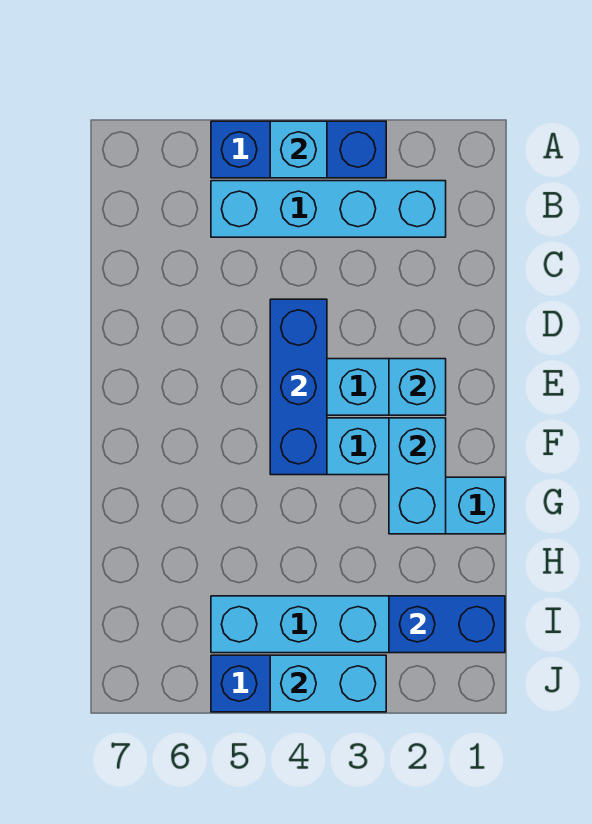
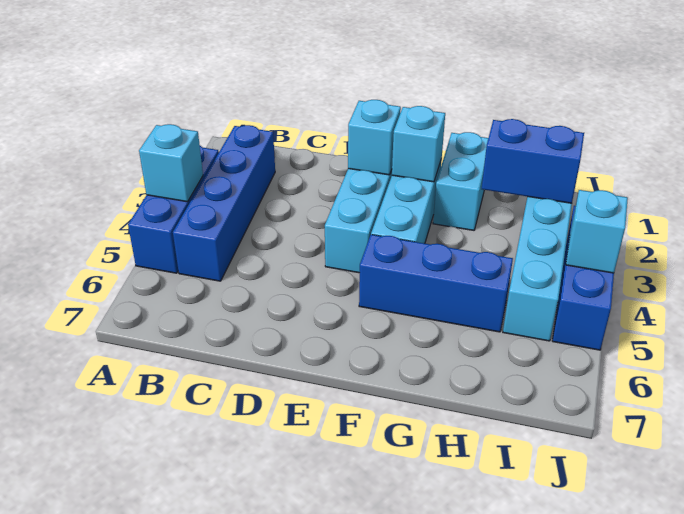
cyan brick B2:B5 level 1 -> blue brick B2:B5 level 1
blue brick D4:F4 level 2 -> blue brick F5:H5 level 1
cyan brick F2:G2 level 2 -> cyan brick F2 level 2
blue brick I1:I2 level 2 -> blue brick H2:I2 level 2
cyan brick J3:J4 level 2 -> cyan brick J4 level 2

